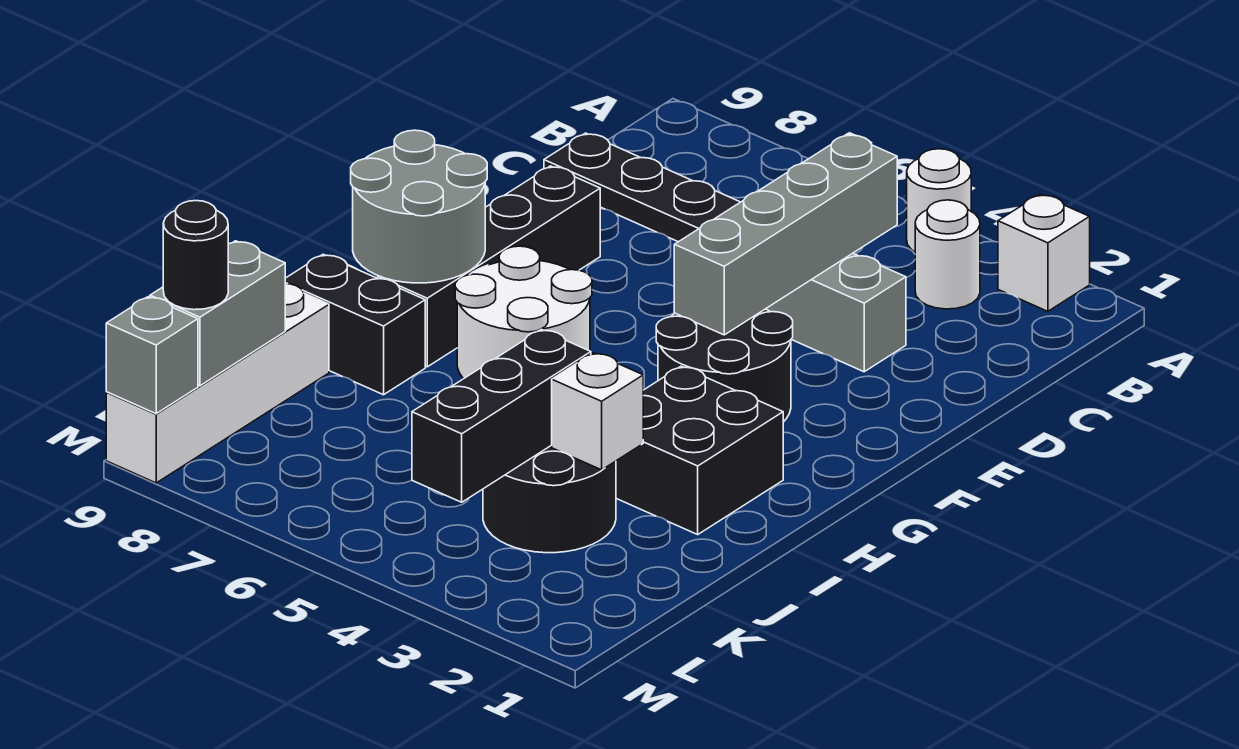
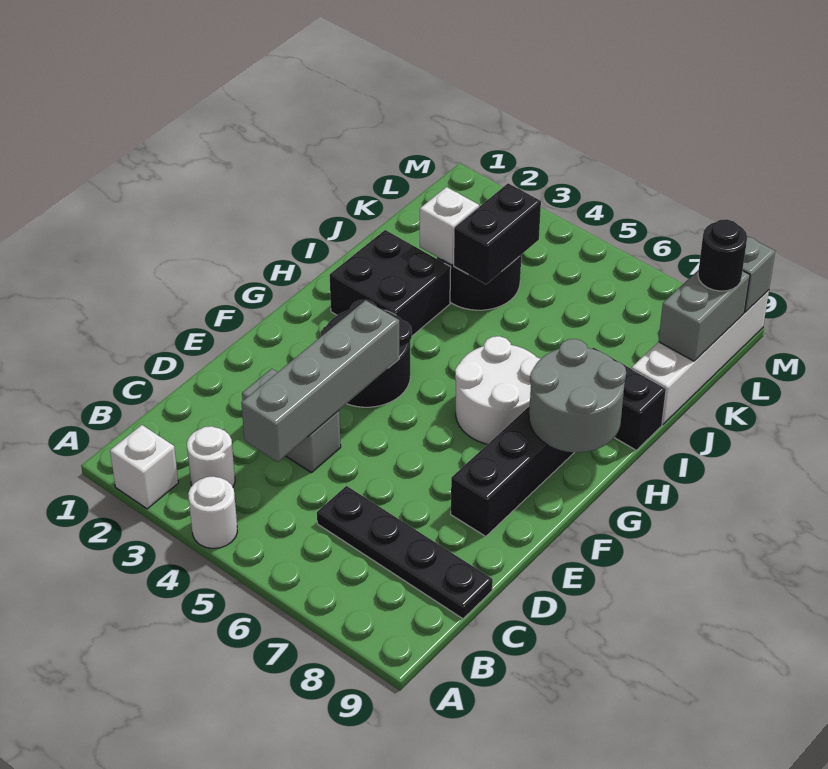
black brick J4:L4 level 2 -> black brick J4:K4 level 2

